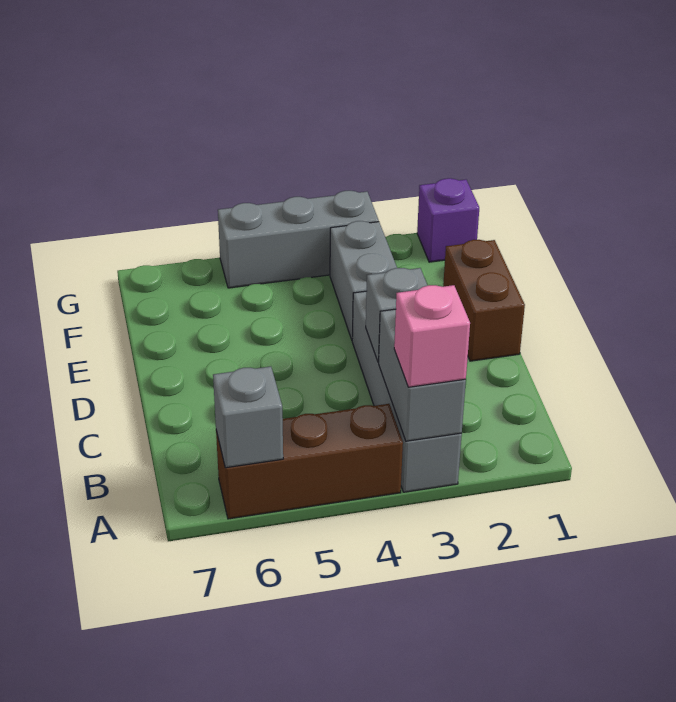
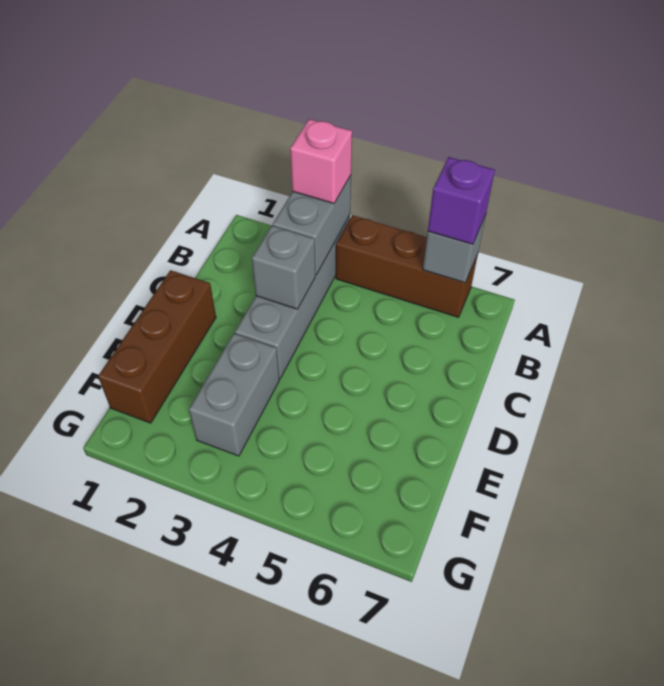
brown brick D1:E1 level 1 -> brown brick D1:F1 level 1
purple brick G1 level 1 -> purple brick A6 level 3
grey brick G3:G5 level 1 -> none

